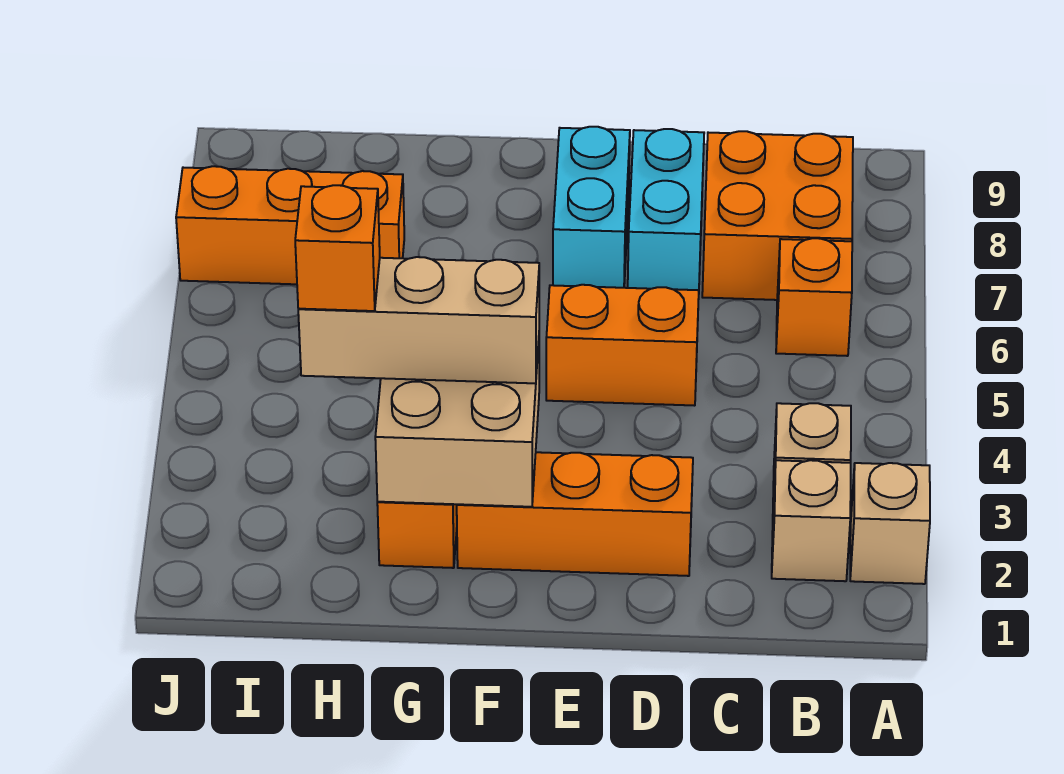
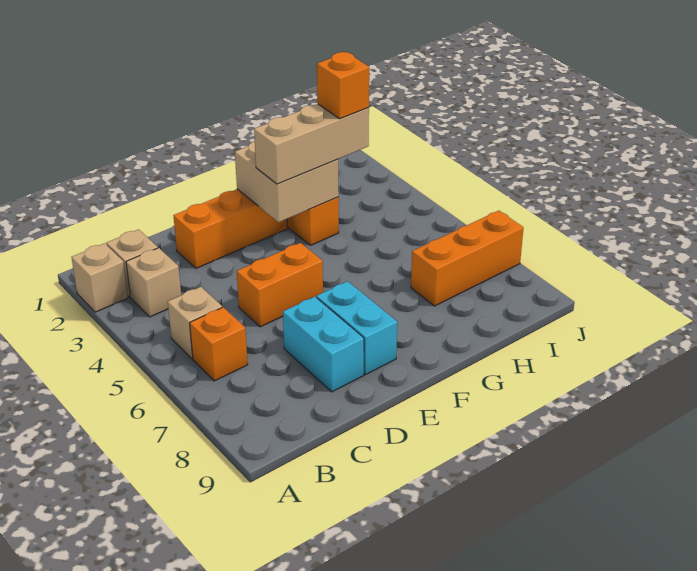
none -> tan brick B5 level 1
orange brick B7:C8 level 1 -> none

